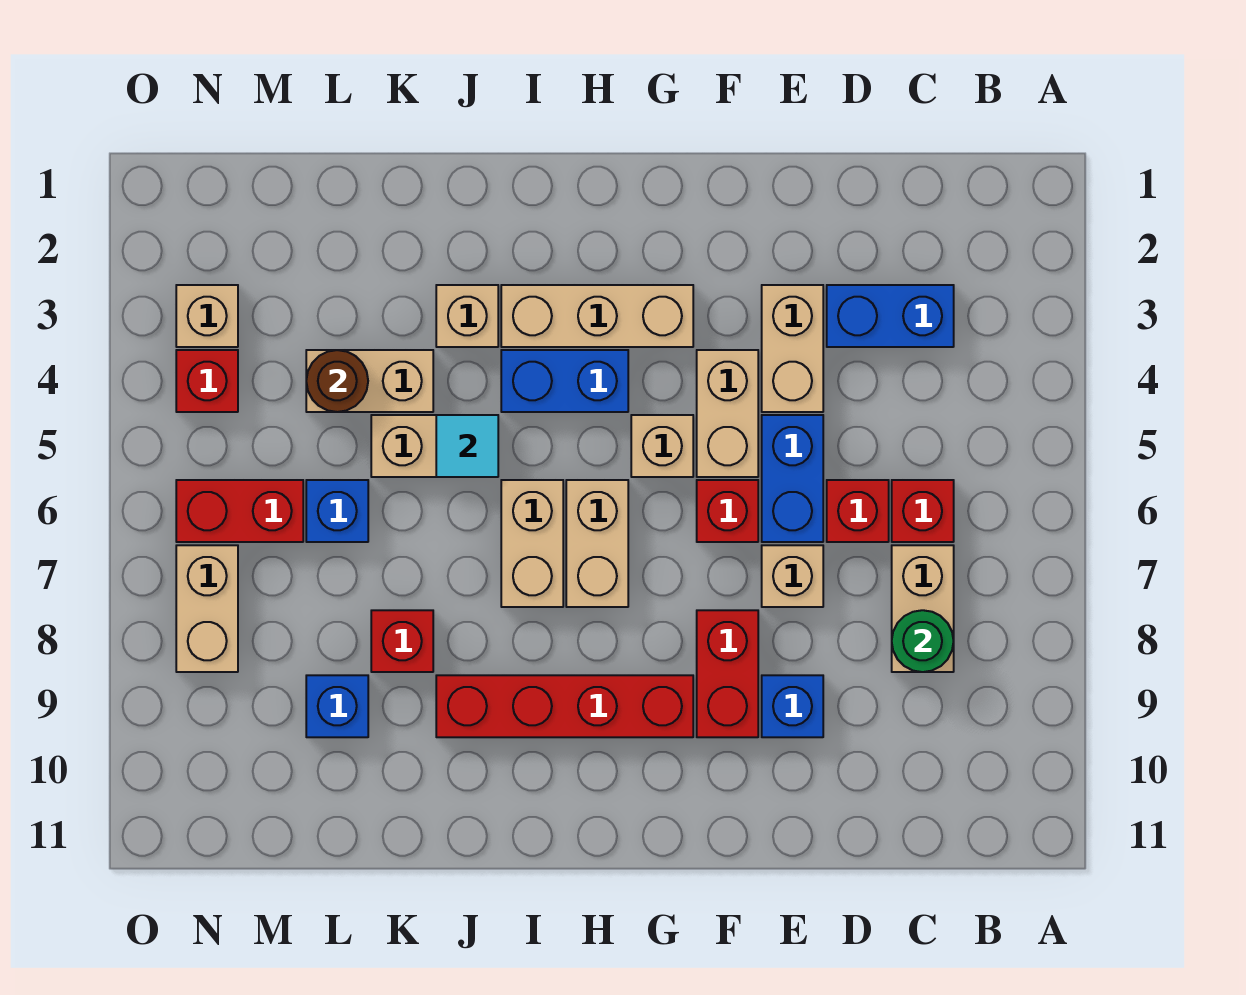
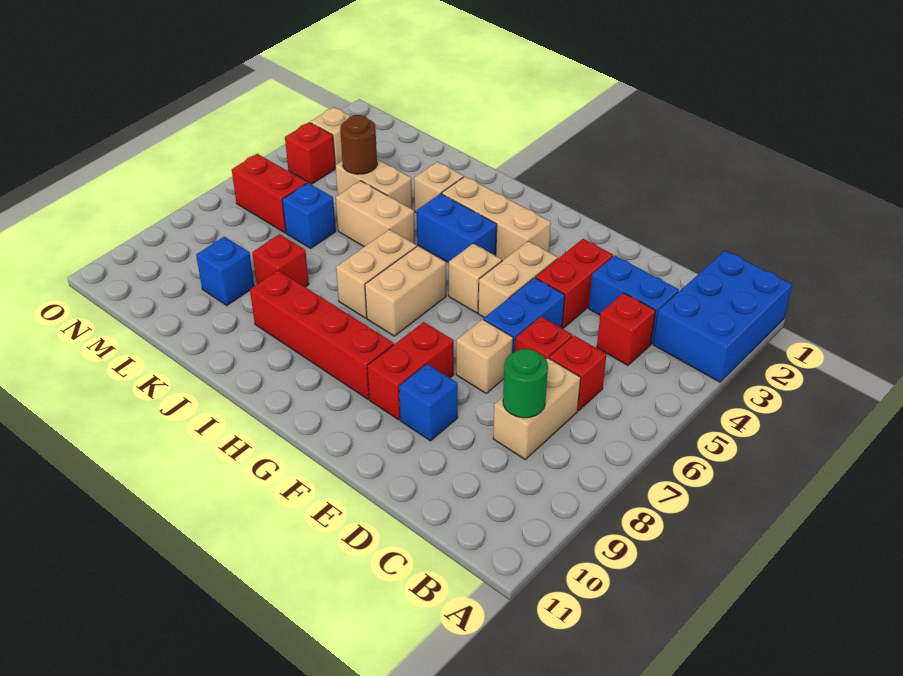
none -> blue brick A1:B3 level 1
tan brick E3:E4 level 1 -> red brick E3:E4 level 1
red brick F6 level 1 -> red brick C4 level 1
cyan tile J5 level 2 -> none
tan brick N7:N8 level 1 -> none

